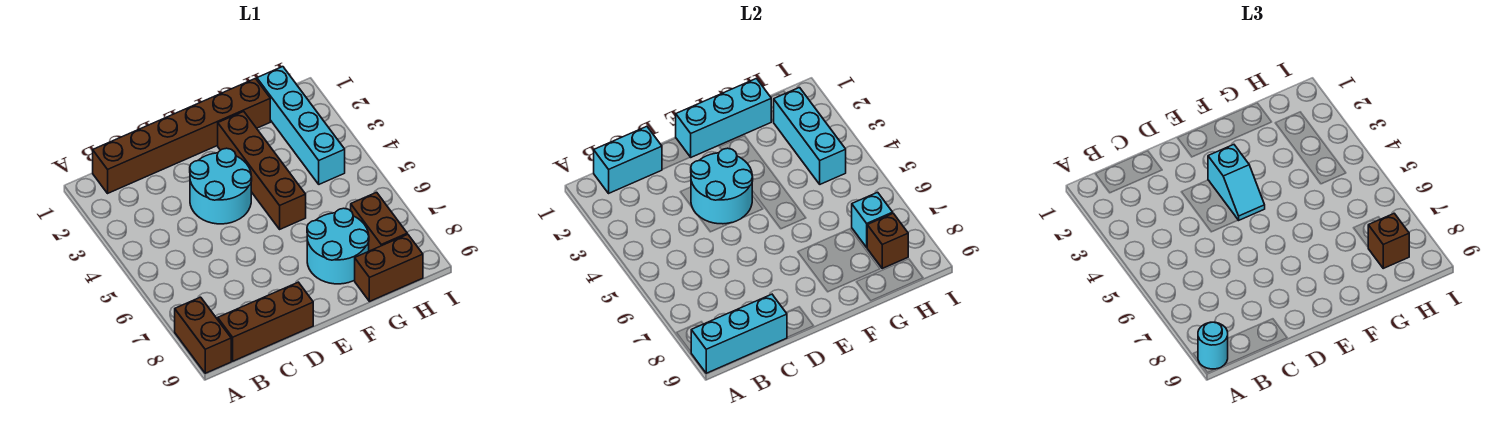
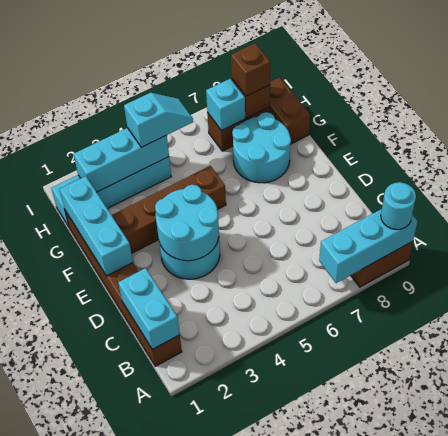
cyan brick A9:C9 level 2 -> cyan brick A7:A9 level 2
brown brick B9:D9 level 1 -> none
cyan slope E3:E4 level 3 top 3 -> cyan slope H4:H5 level 3 top 4

